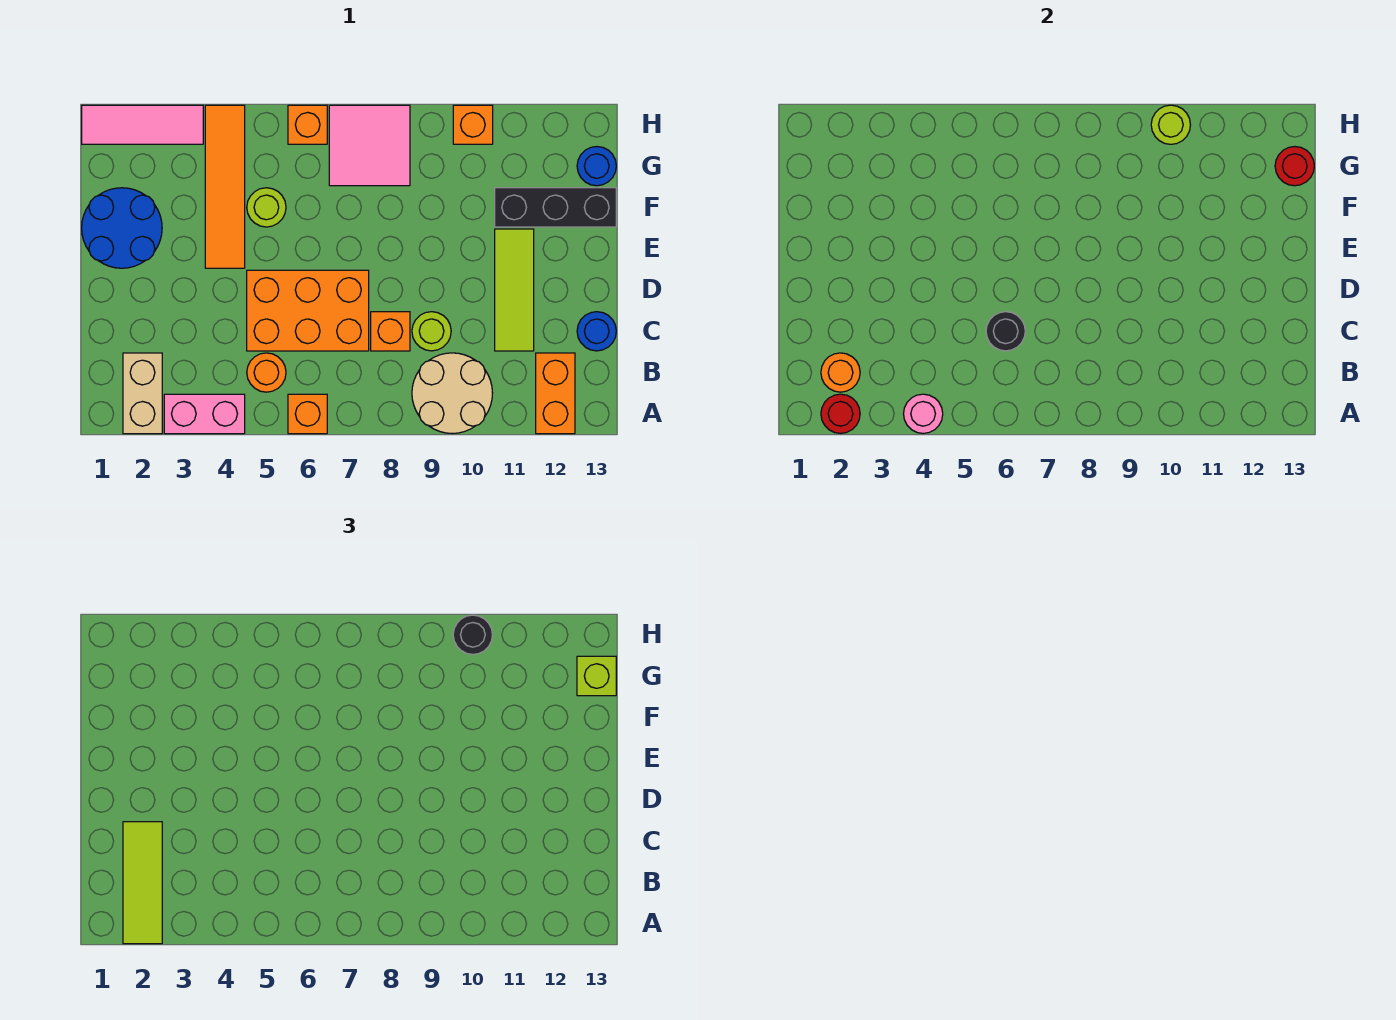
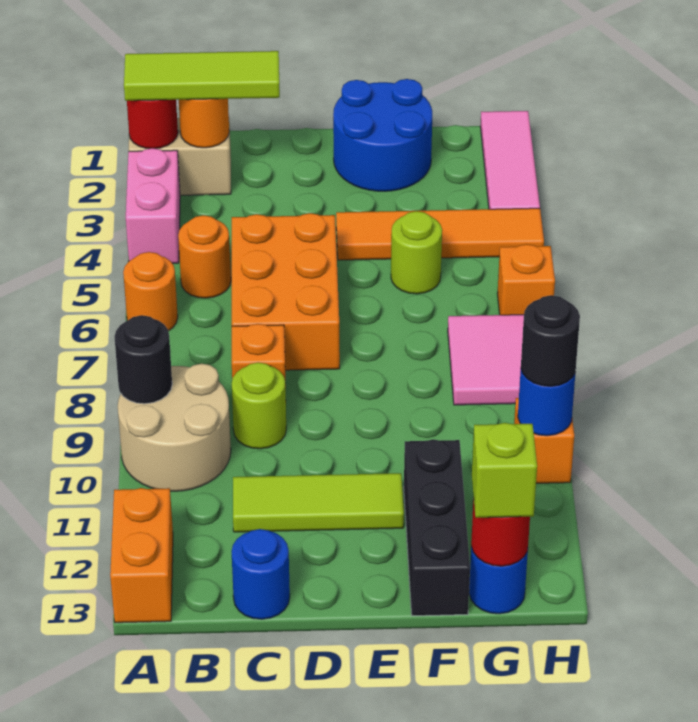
pink round brick A4 level 2 -> none
orange brick A6 level 1 -> orange round brick A6 level 1
orange brick A12:B12 level 1 -> orange brick A12:A13 level 1
black round brick C6 level 2 -> black round brick A9 level 2
lime round brick H10 level 2 -> blue round brick H10 level 2

